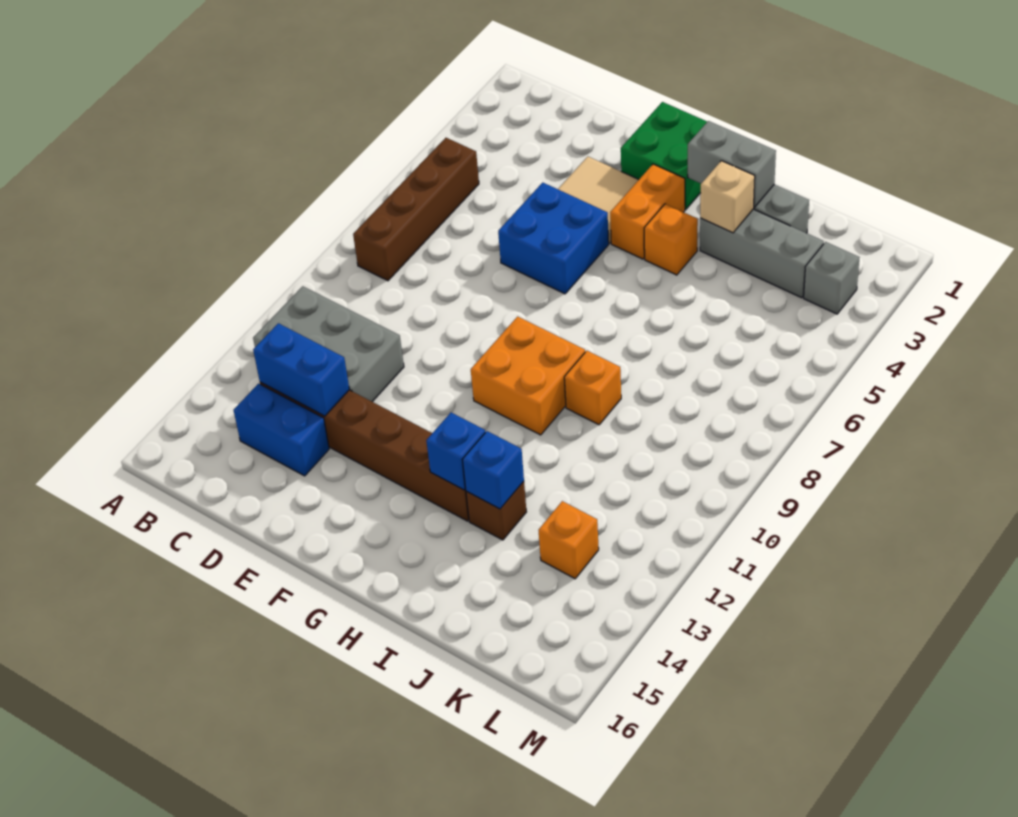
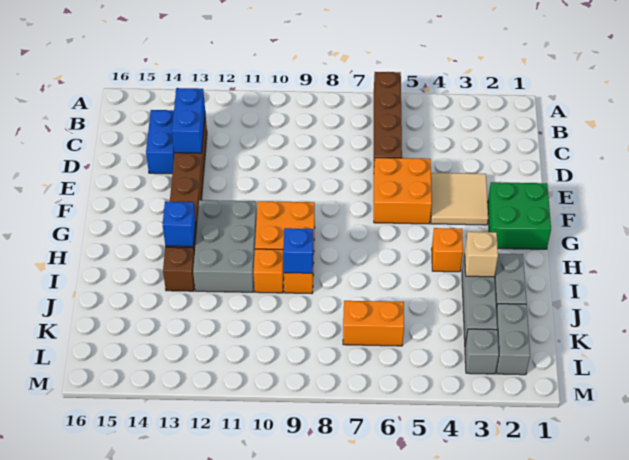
brown brick B5:B8 level 1 -> brown brick A6:D6 level 1
grey brick B11:D12 level 1 -> grey brick G11:I12 level 1
blue brick E5:F6 level 1 -> orange brick E5:F6 level 1
orange brick G3:G4 level 1 -> orange brick K6:K7 level 1
grey brick H2:I2 level 2 -> grey brick K2:L2 level 1
blue brick I13 level 2 -> blue brick I9 level 2
orange brick K13 level 1 -> orange brick I10 level 1

